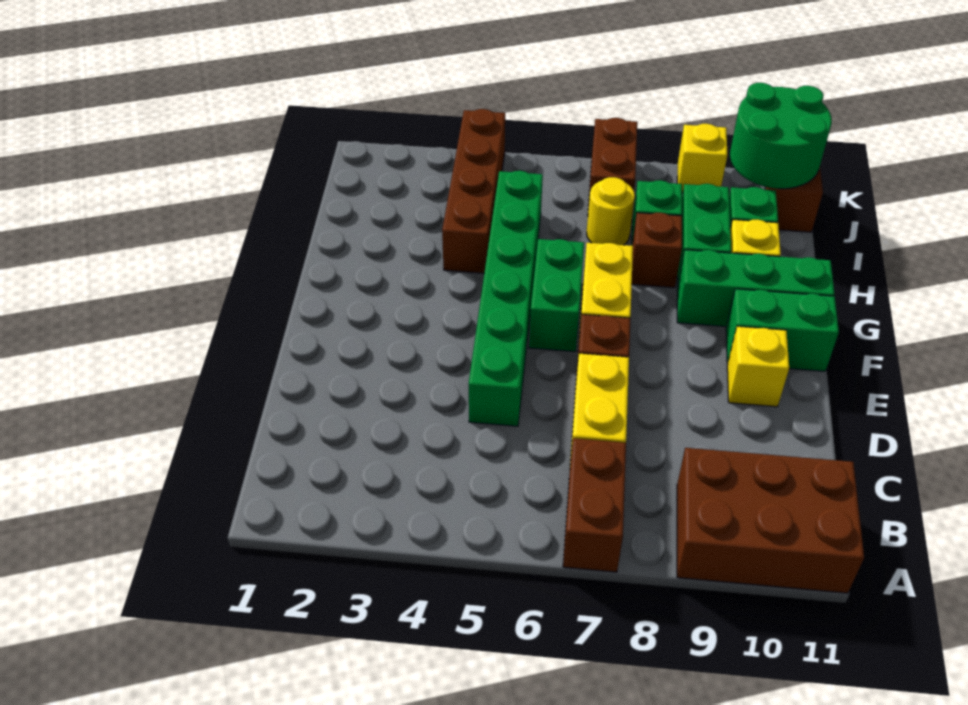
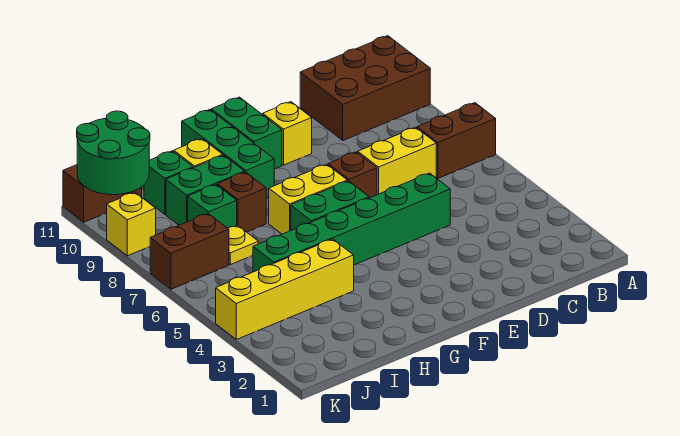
brown brick A9:B11 level 1 -> brown brick A10:C11 level 1
brown brick H4:K4 level 1 -> yellow brick H4:K4 level 1
yellow round brick I7 level 1 -> yellow plate I7 level 1

